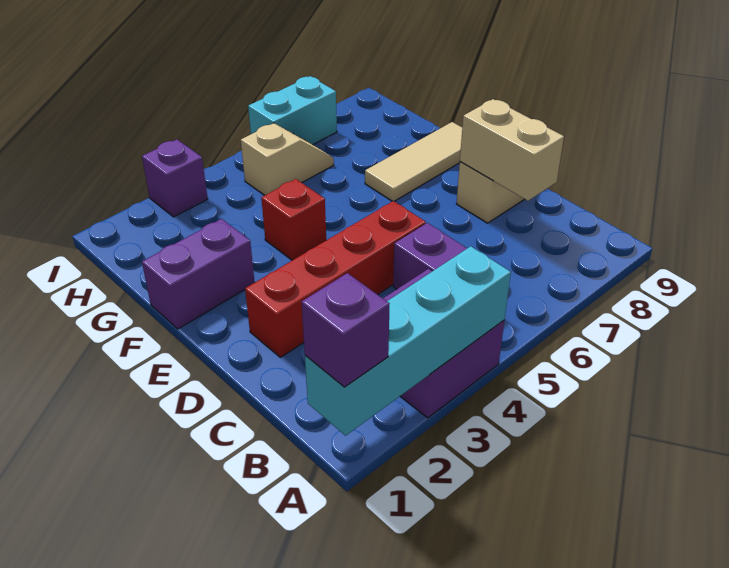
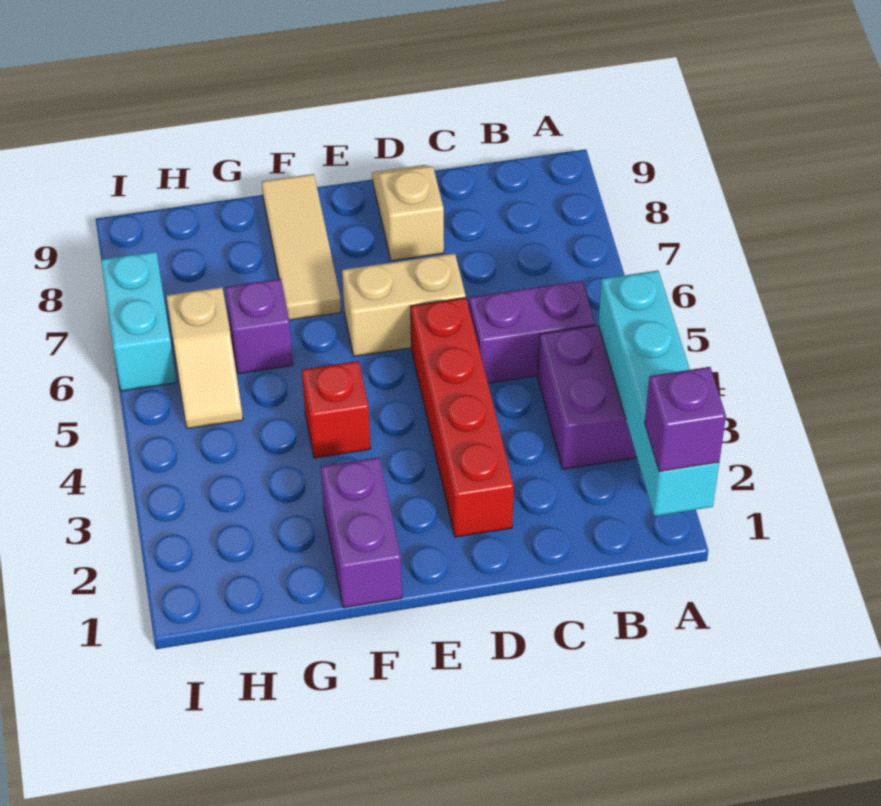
tan brick C8:D8 level 2 -> tan brick D6:E6 level 1
tan slope H5:H6 level 1 top 5 -> tan slope H5:H6 level 1 top 6
purple brick I3 level 1 -> purple brick G6 level 1

